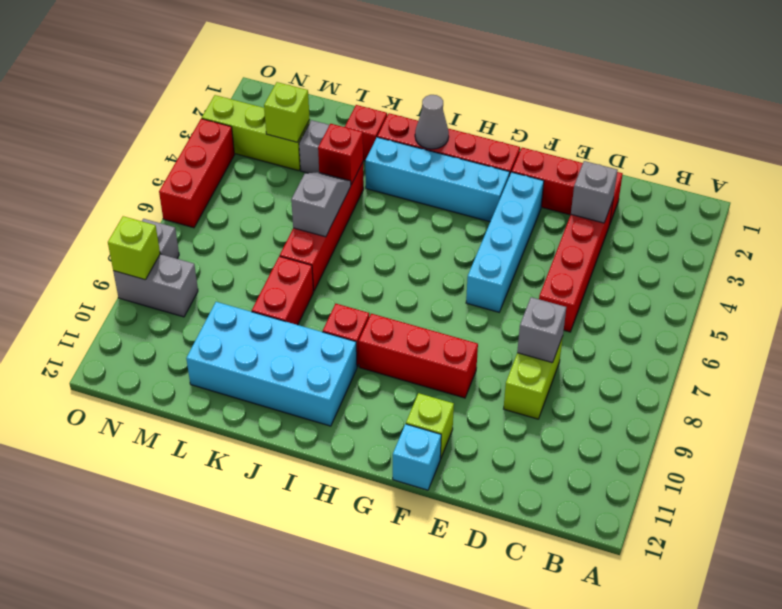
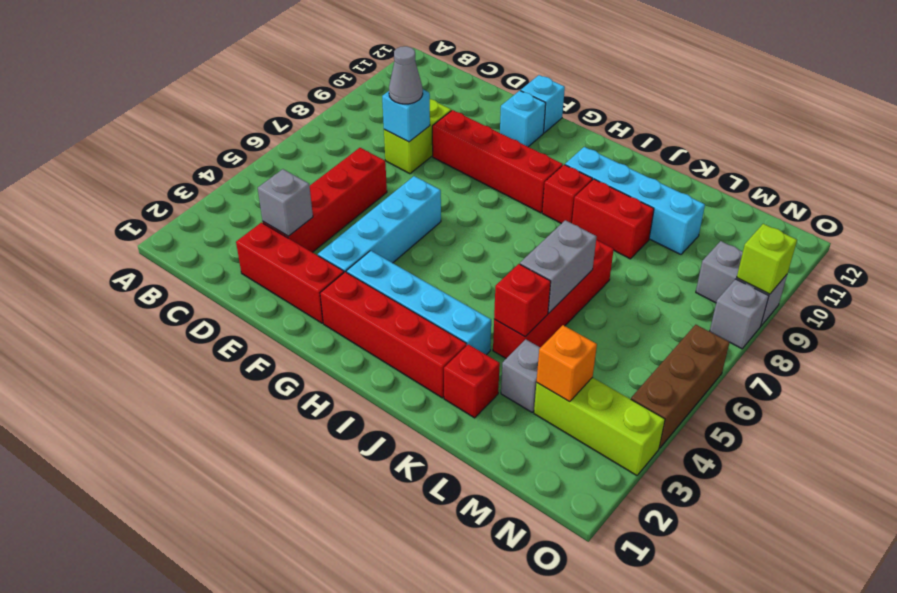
grey brick D8 level 2 -> cyan brick D8 level 2
red brick F9:H9 level 1 -> red brick E9:H9 level 1
lime brick F11 level 1 -> cyan brick F11 level 1
grey cone I2 level 2 -> grey cone D8 level 3
cyan brick I10:L11 level 1 -> cyan brick I10:L10 level 1
grey slope K5:K6 level 2 top 6 -> grey brick K5:K6 level 2
red brick K8:K9 level 1 -> red brick J9:K9 level 1
lime brick M3 level 2 -> orange brick M3 level 2
red brick O4:O6 level 1 -> brown brick O4:O6 level 1

